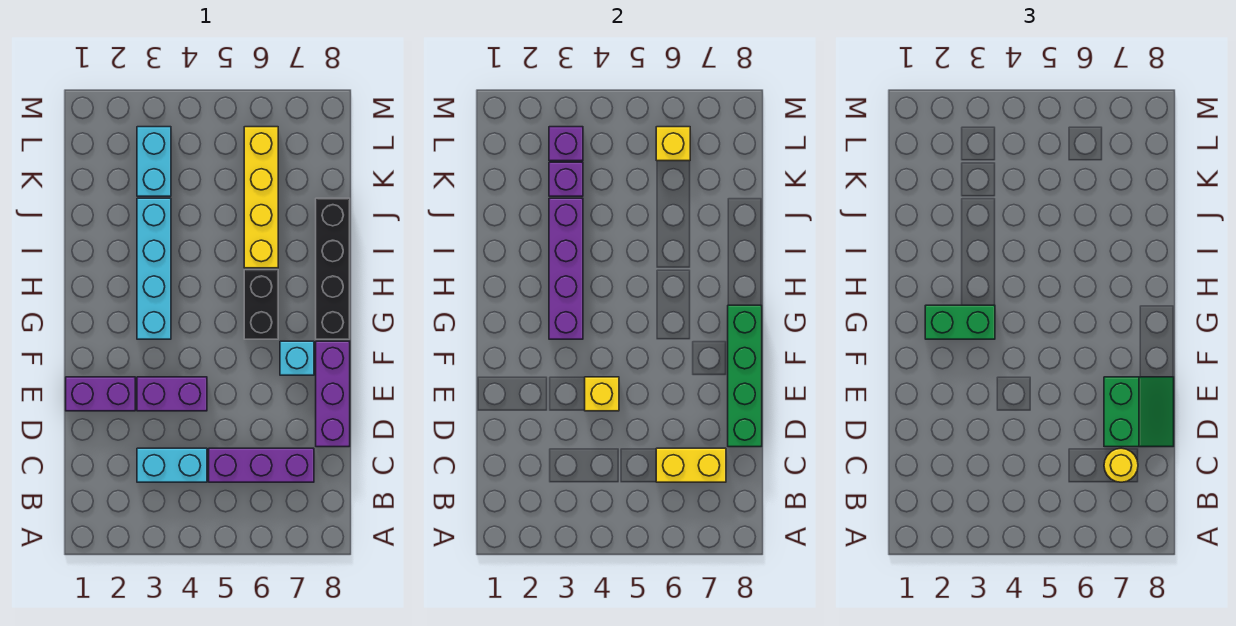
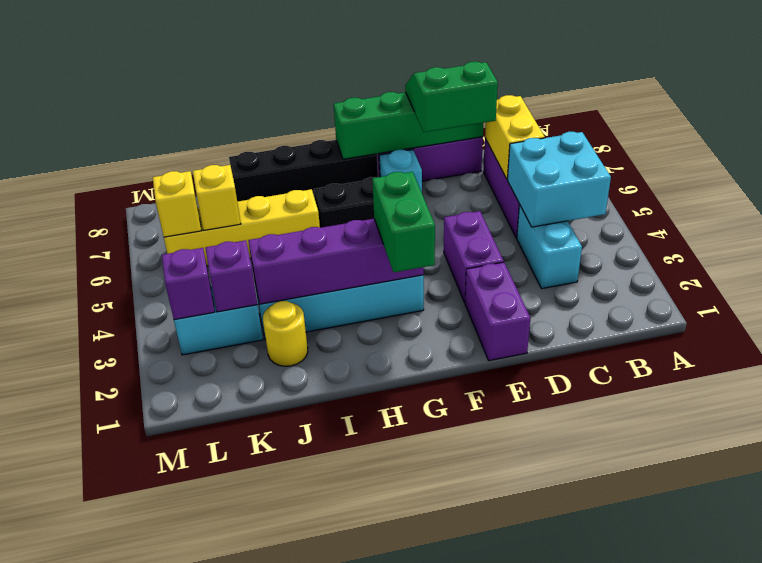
none -> cyan brick B4:C5 level 2
yellow round brick C7 level 3 -> yellow round brick J2 level 1
yellow brick E4 level 2 -> yellow brick K6 level 2

